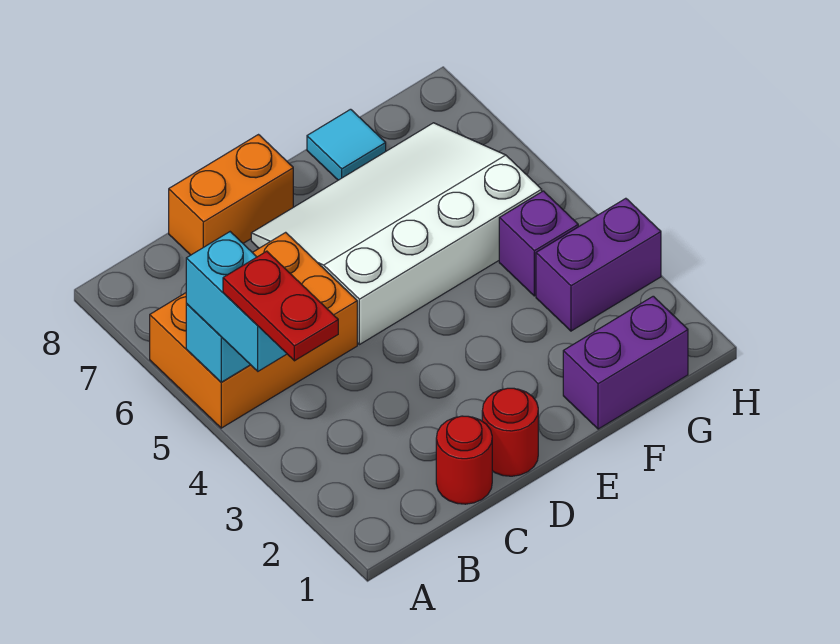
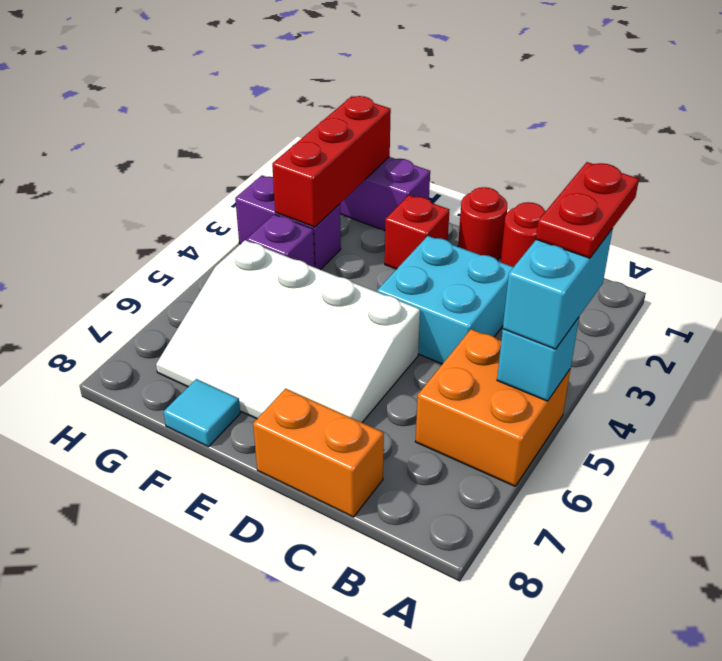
orange brick A5:C6 level 1 -> orange brick A5:B6 level 1
none -> cyan brick C3:D4 level 1
none -> red brick E2 level 1
none -> red brick G1:G3 level 2

